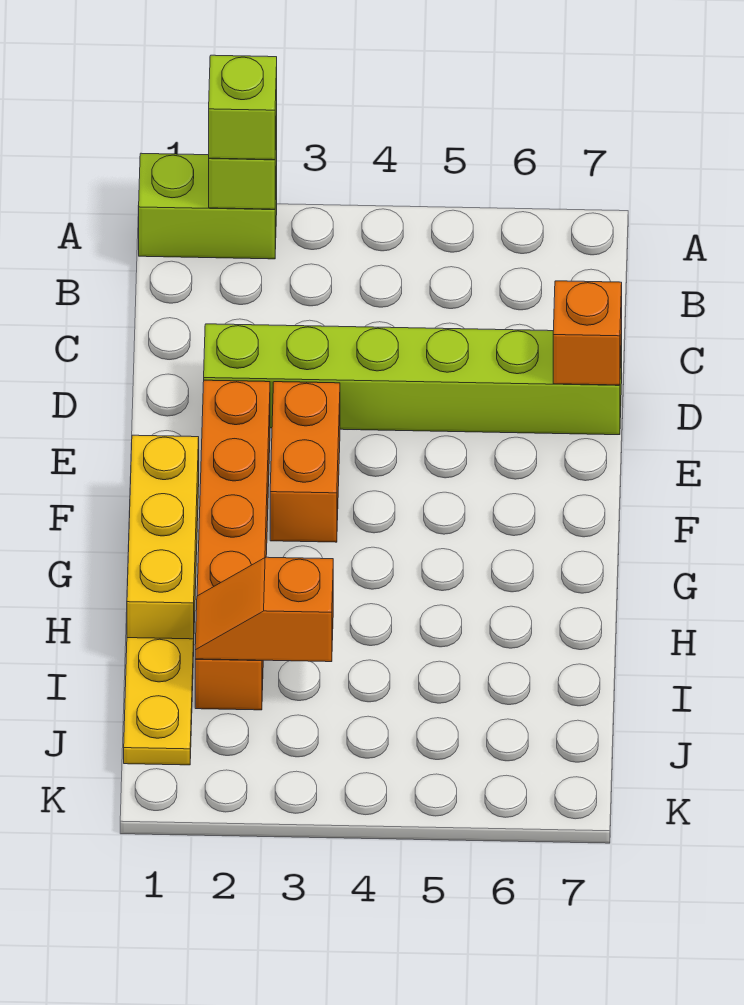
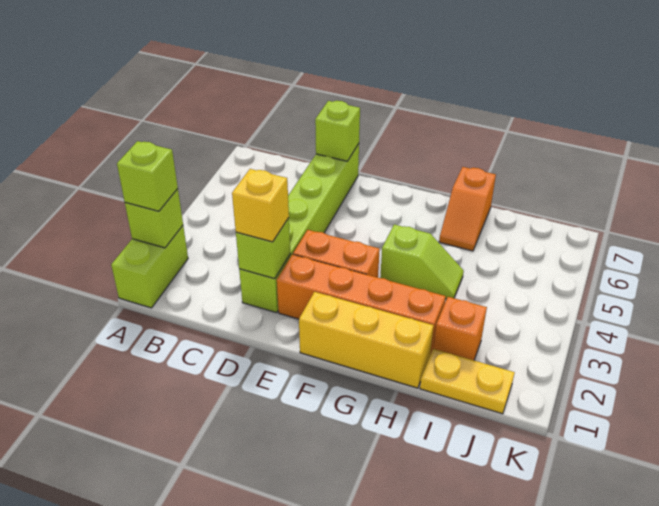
none -> lime brick D2 level 2
none -> yellow brick D2 level 3
orange brick D7 level 2 -> lime brick D7 level 2
none -> lime slope G4:H4 level 1 top G
orange slope I2:I3 level 2 top 3 -> orange slope H6:H7 level 1 top 7

